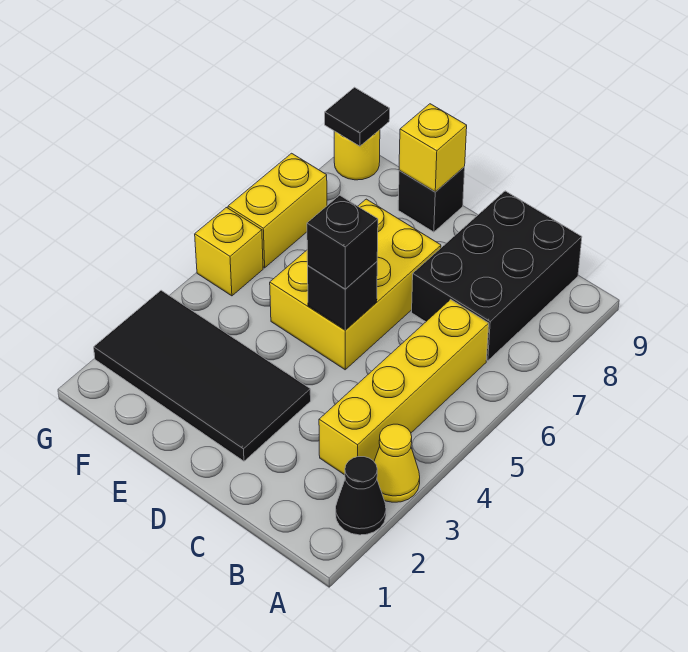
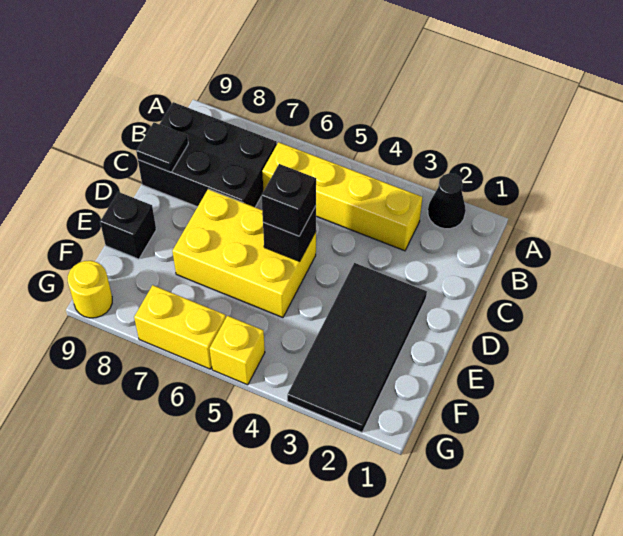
yellow cone A3 level 1 -> none
yellow brick E9 level 2 -> none
black tile G9 level 2 -> black tile C9 level 2

